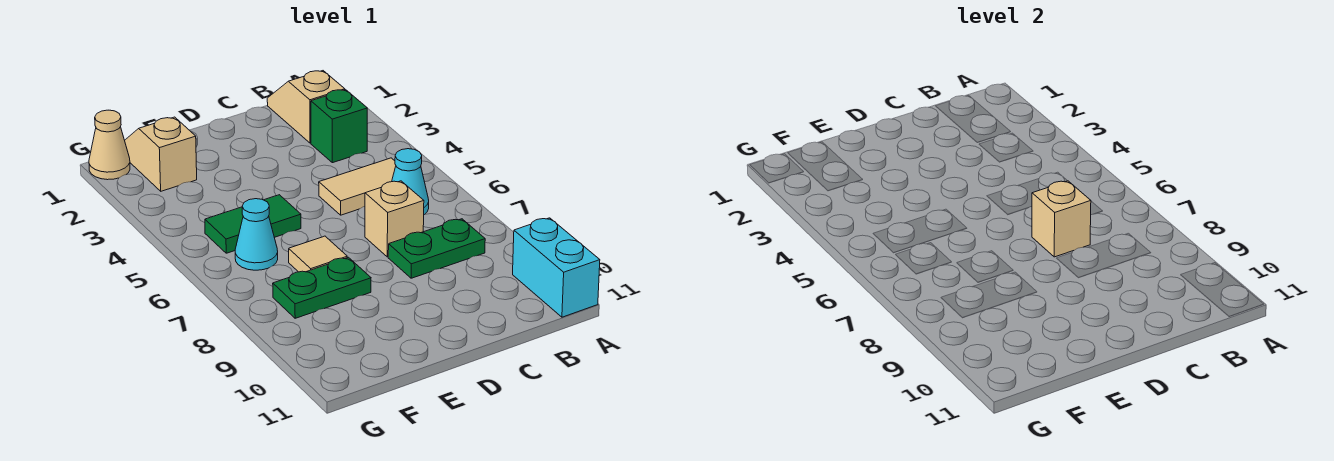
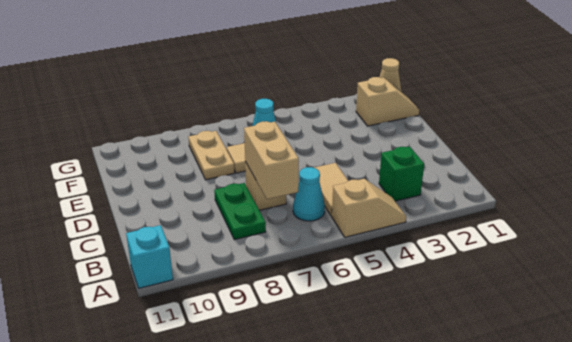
cyan brick A10:A11 level 1 -> cyan brick A11 level 1
tan slope B1:B2 level 1 top 2 -> tan slope A4:A5 level 1 top 5
tan brick C7 level 2 -> tan brick B7:C7 level 2
green tile E5:F5 level 1 -> none
green plate E8:F8 level 1 -> tan plate E8:F8 level 1

